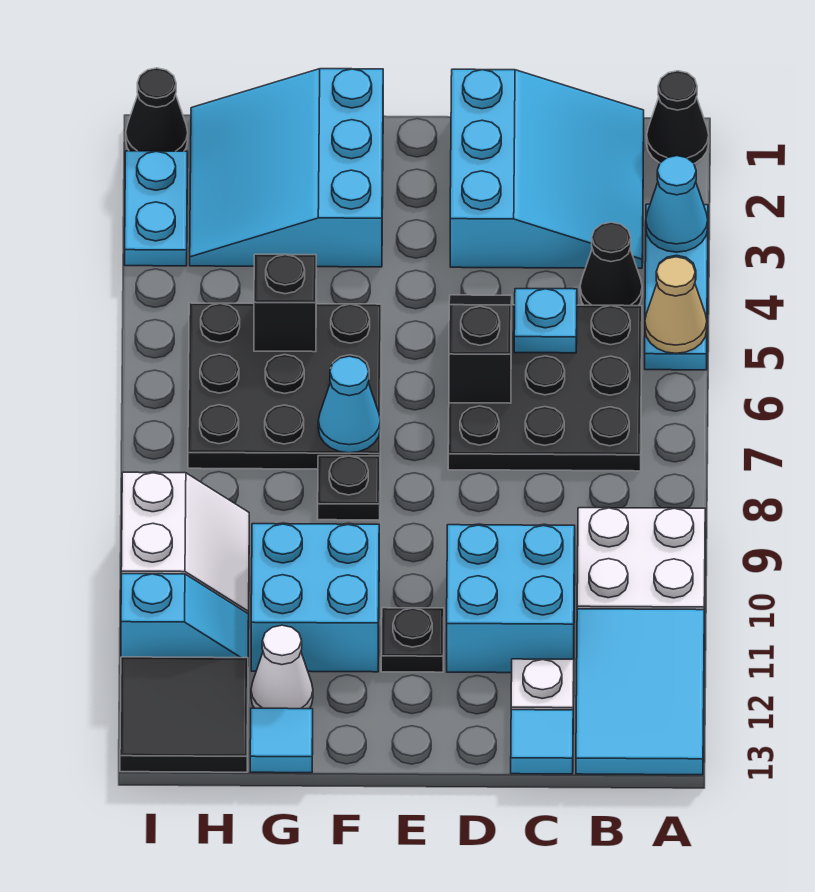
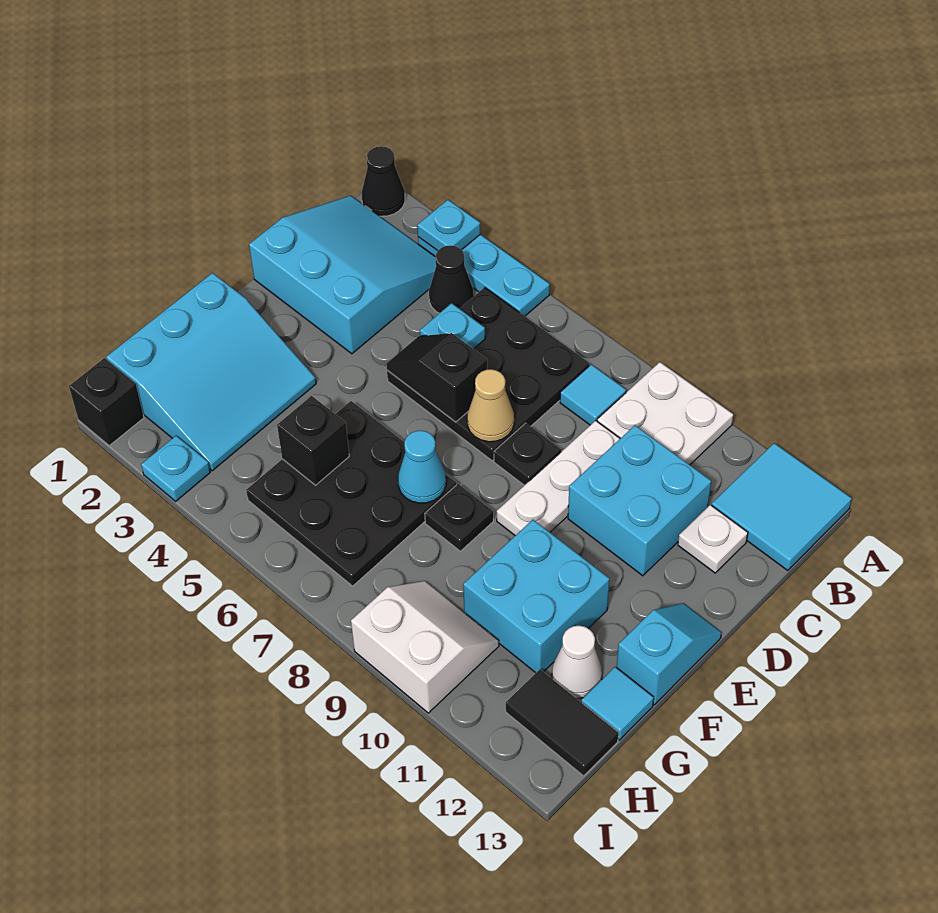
cyan cone A3 level 2 -> cyan plate A3 level 2
tan cone A5 level 2 -> tan cone D7 level 2
cyan tile A11:B13 level 1 -> cyan tile A12:B13 level 1
none -> white plate C9:E9 level 1
cyan tile C13 level 1 -> cyan tile B8 level 1
black plate E11 level 1 -> black plate D8 level 1
cyan slope F1:H3 level 1 top F -> cyan slope F1:H3 level 1 top 1
cyan slope H11:I11 level 1 top I -> cyan slope E13:F13 level 1 top F
black tile H12:I13 level 1 -> black tile H12:H13 level 1
black cone I1 level 1 -> black brick I1 level 1
cyan plate I2:I3 level 1 -> cyan plate I3 level 1

